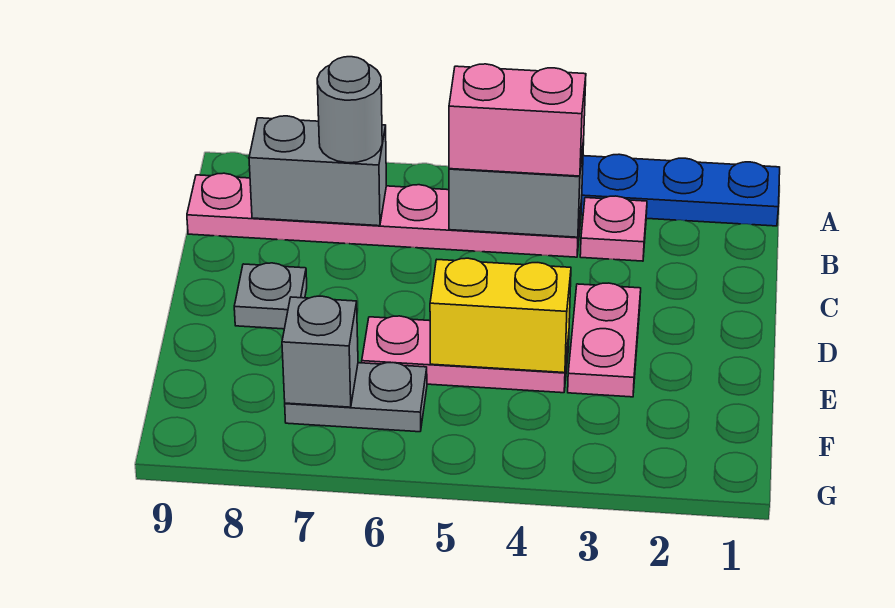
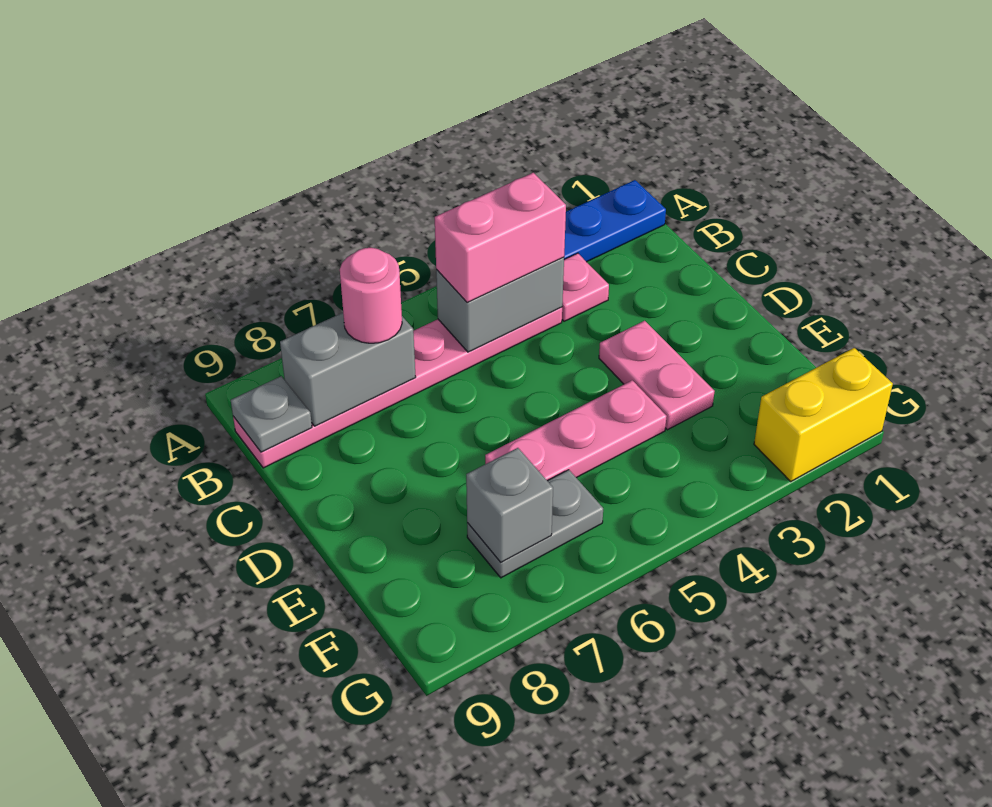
grey round brick B7 level 3 -> pink round brick B7 level 3
grey plate D8 level 1 -> grey plate B9 level 2
yellow brick E4:E5 level 2 -> yellow brick G1:G2 level 1

